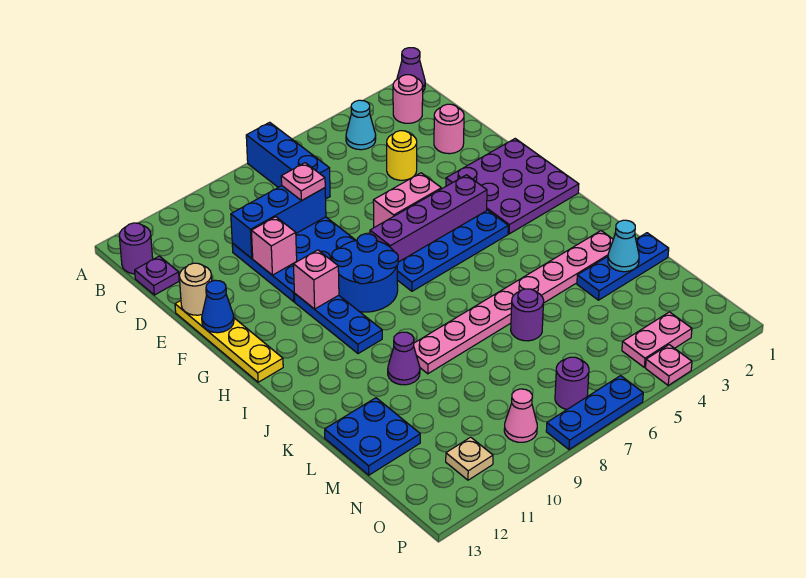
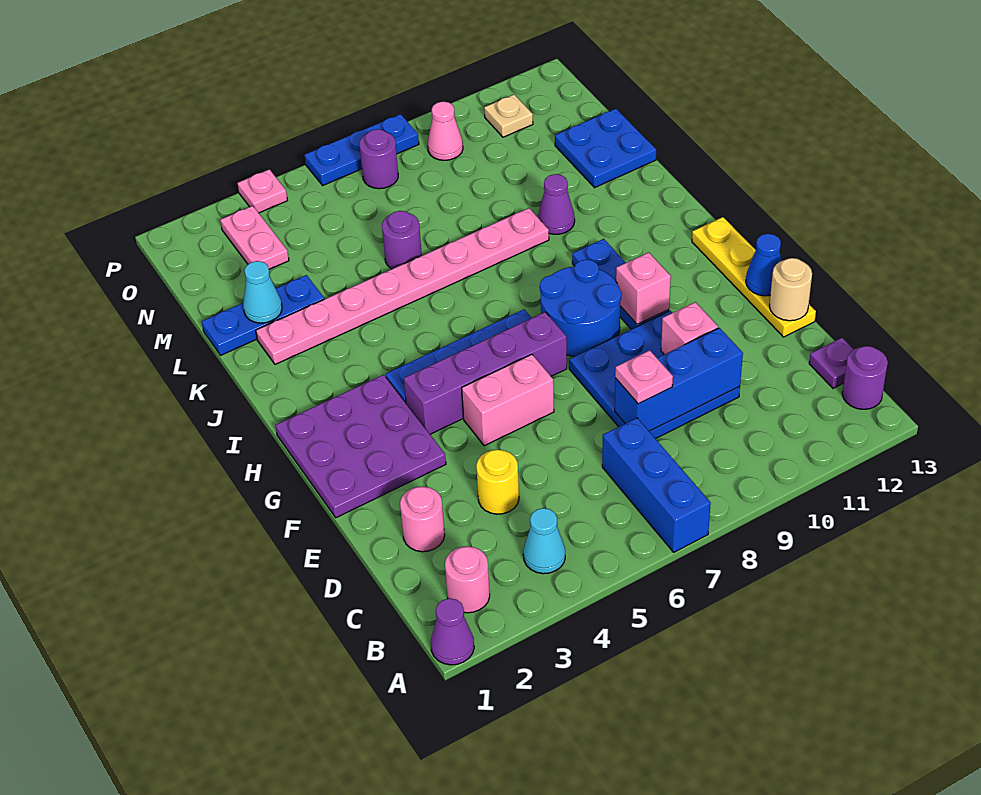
pink plate O3:O4 level 1 -> pink plate N3:O3 level 1

